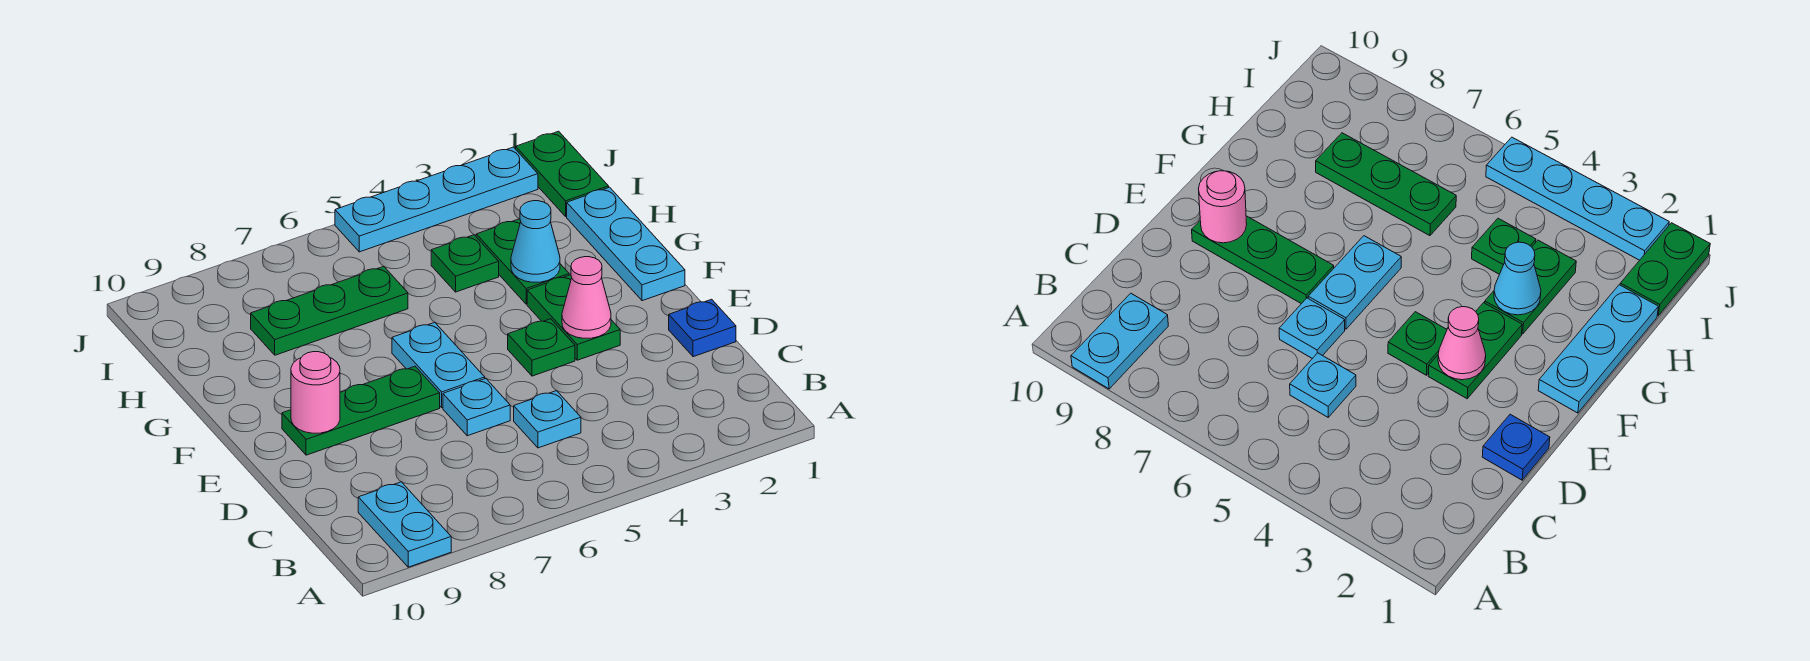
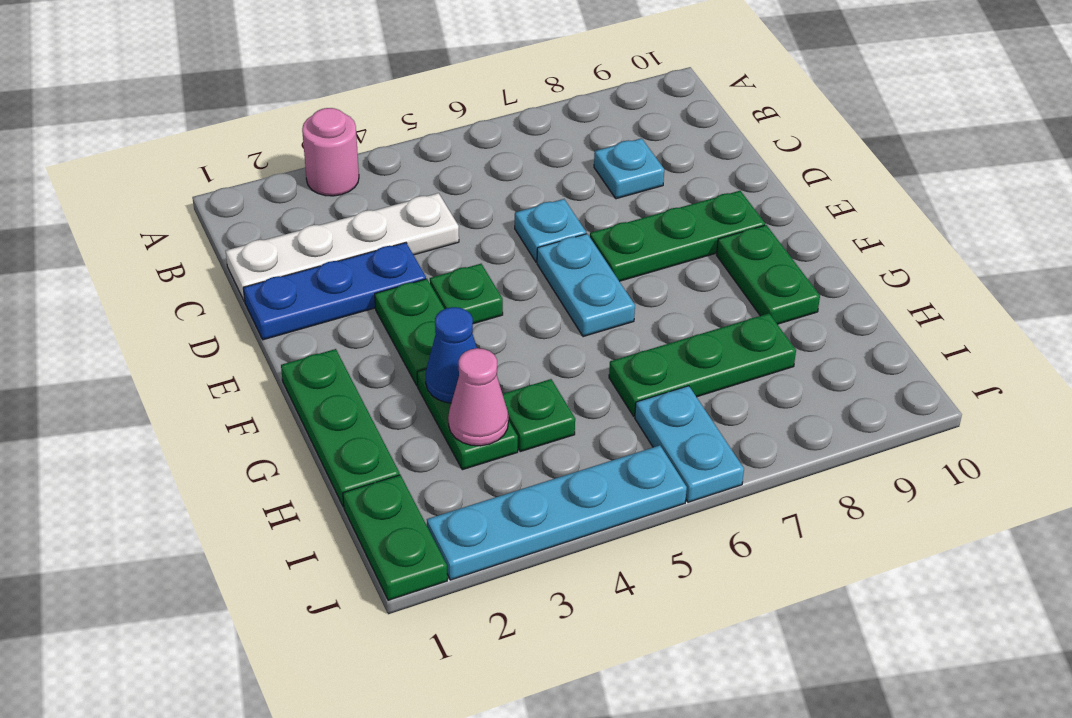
cyan plate A9:B9 level 1 -> cyan plate I6:J6 level 1
none -> white plate C1:C4 level 1
cyan plate C5 level 1 -> cyan plate C8 level 1
blue plate D1 level 1 -> blue plate D1:D3 level 1
pink cone E3 level 2 -> pink cone H3 level 2
pink round brick E9 level 2 -> pink round brick A3 level 1
cyan plate F1:H1 level 1 -> green plate F1:H1 level 1
none -> green plate F9:G9 level 1
cyan cone G3 level 2 -> blue cone G3 level 2

